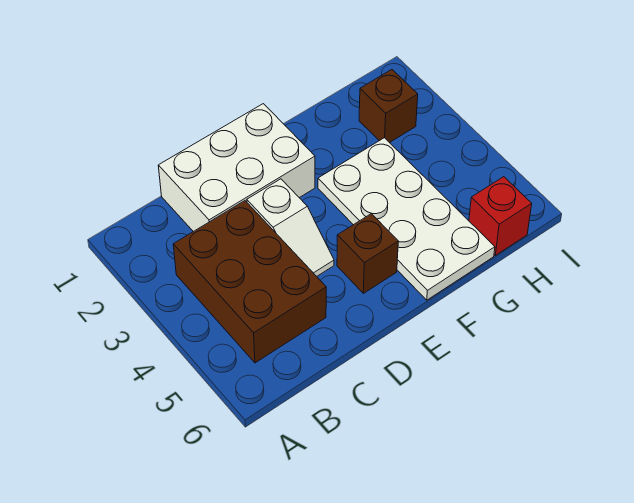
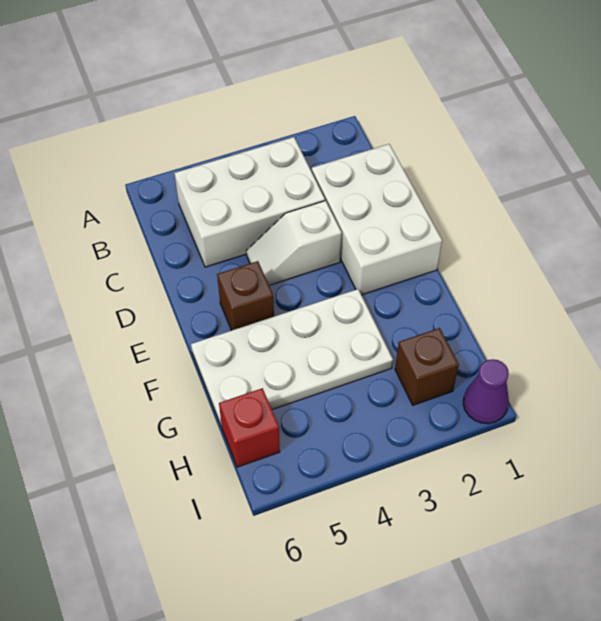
brown brick B3:C5 level 1 -> white brick B3:C5 level 1
none -> purple cone I1 level 1

